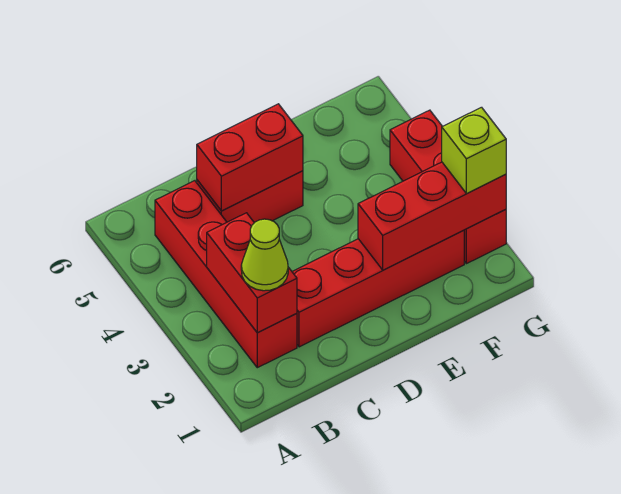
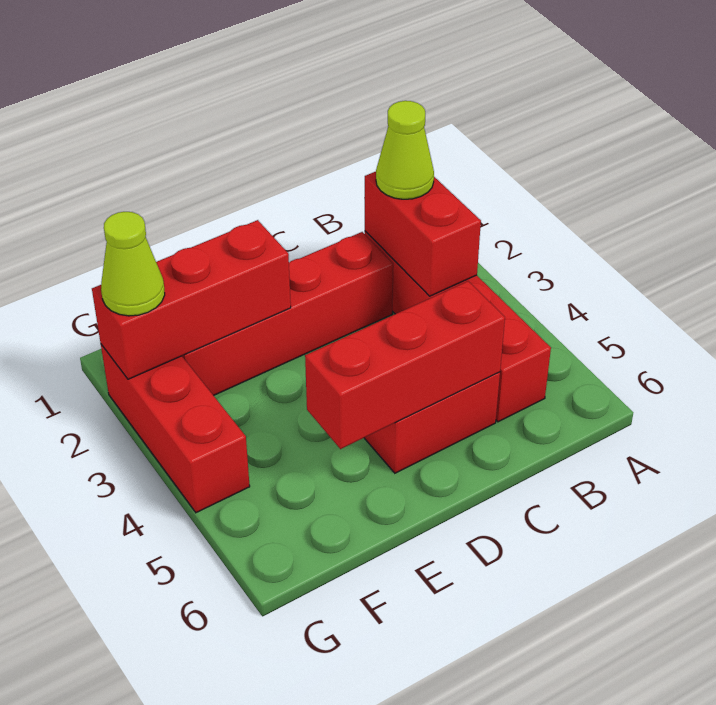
red brick C5:D5 level 2 -> red brick C5:E5 level 2
lime brick G2 level 3 -> lime cone G2 level 3

